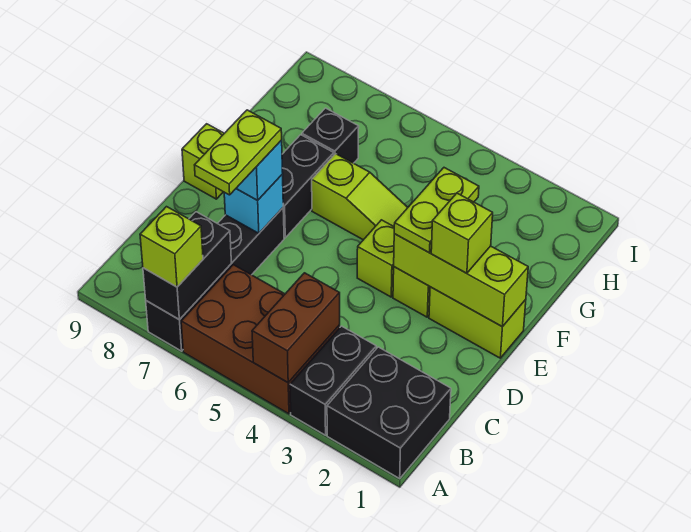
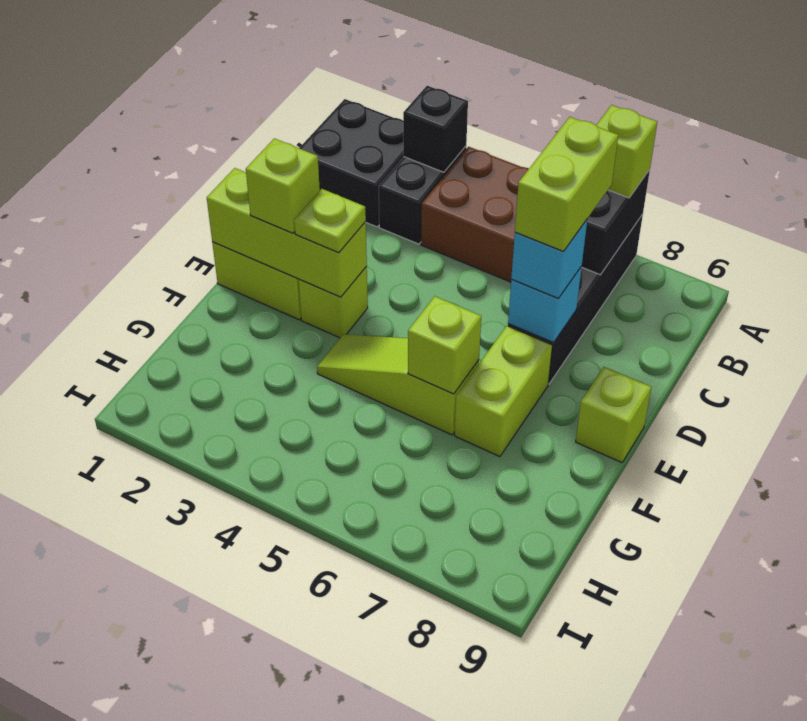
brown brick A4:B4 level 2 -> none
lime plate C7:D7 level 4 -> lime brick C7:D7 level 4
lime plate E3:F3 level 3 -> lime plate E3 level 3
lime brick E4 level 1 -> lime brick F6 level 2
black brick E7:F7 level 1 -> lime brick E7:F7 level 1
black brick G7 level 1 -> black brick A3 level 2

